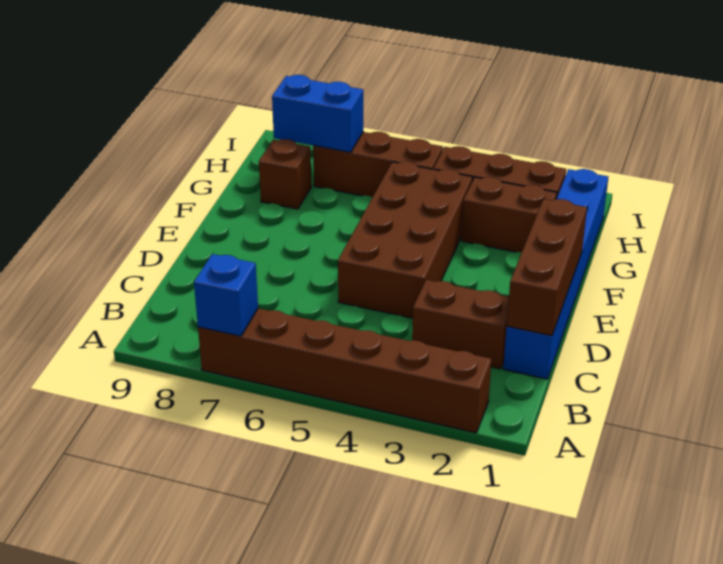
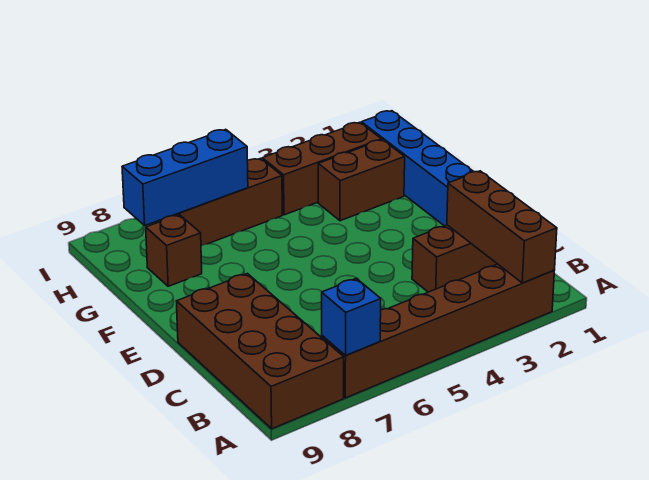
brown brick C1:E1 level 2 -> brown brick A2:C2 level 2
brown brick D4:G5 level 1 -> brown brick A8:D9 level 1
blue brick H7:H8 level 2 -> blue brick H6:H8 level 2

